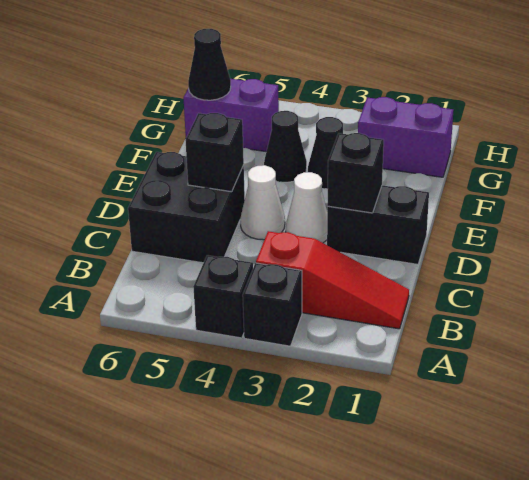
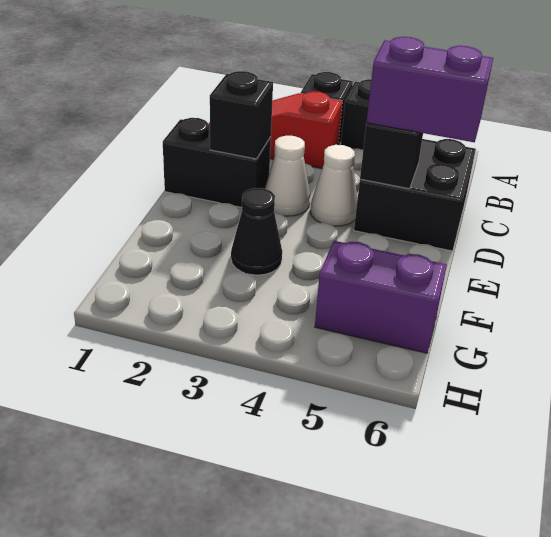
black cone F4 level 1 -> none
purple brick G1:G2 level 1 -> purple brick D5:D6 level 3
black cone G6 level 2 -> none

